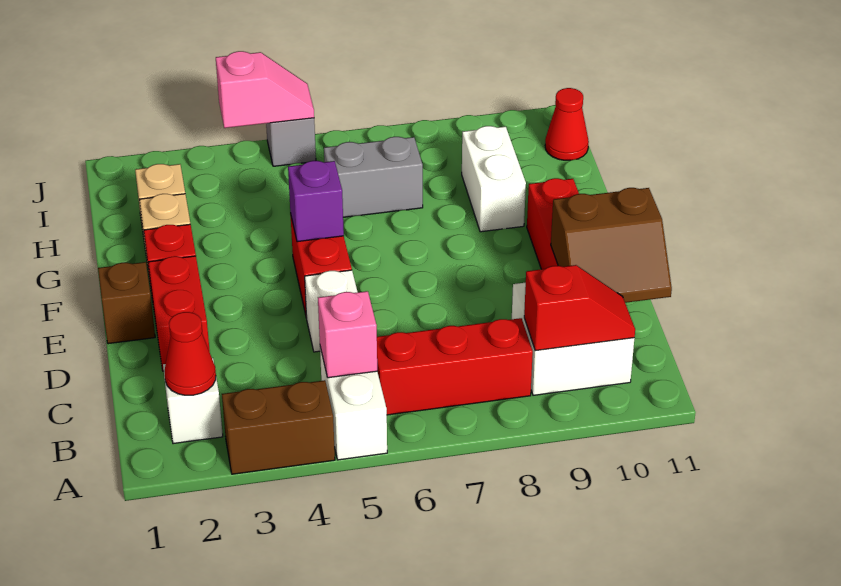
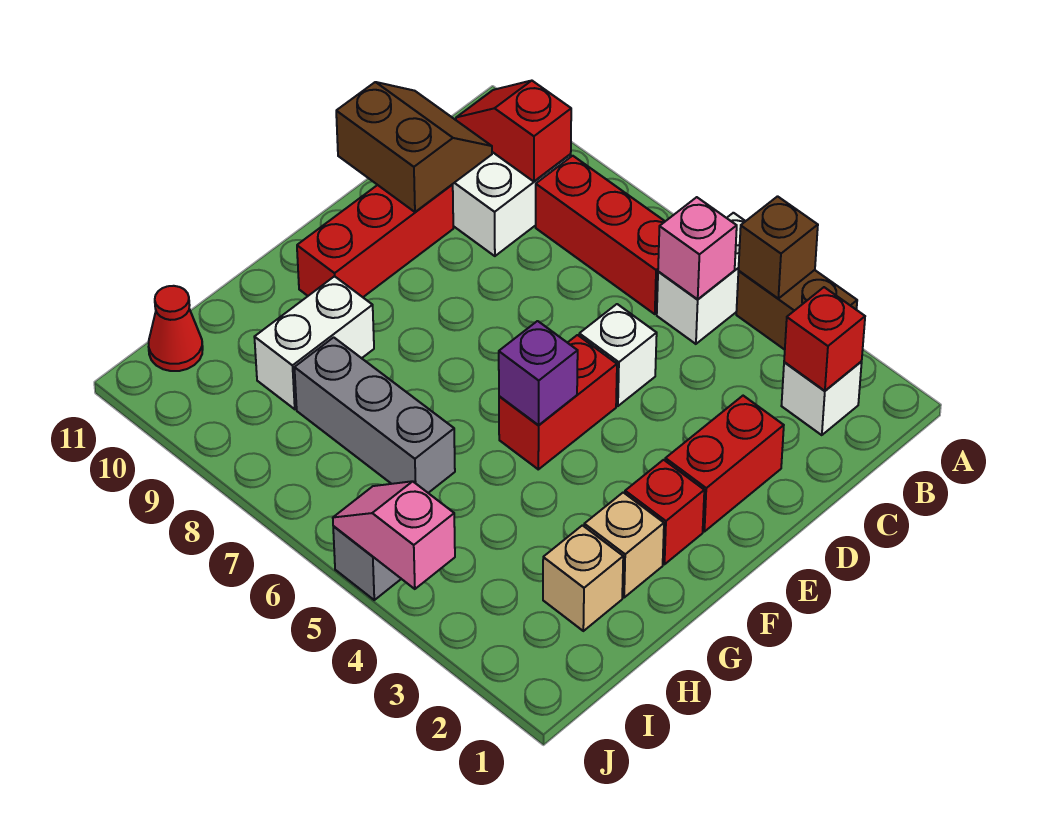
red cone B2 level 2 -> red brick B2 level 2
brown brick E1 level 1 -> brown brick A4 level 2
grey brick H6:H7 level 1 -> grey brick H6:H8 level 1

